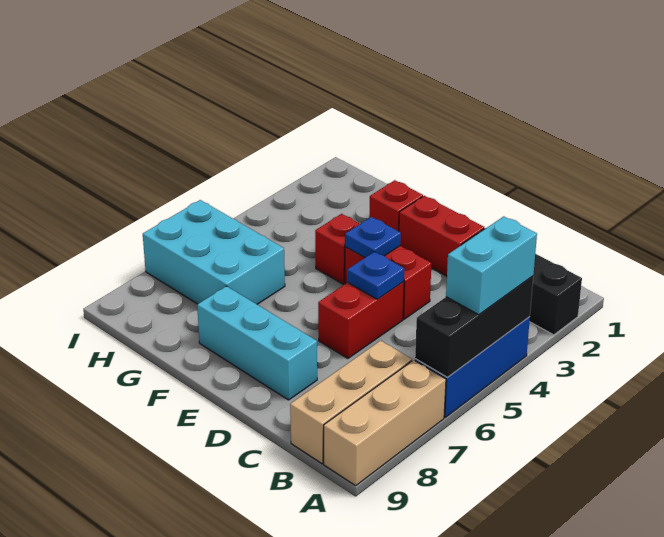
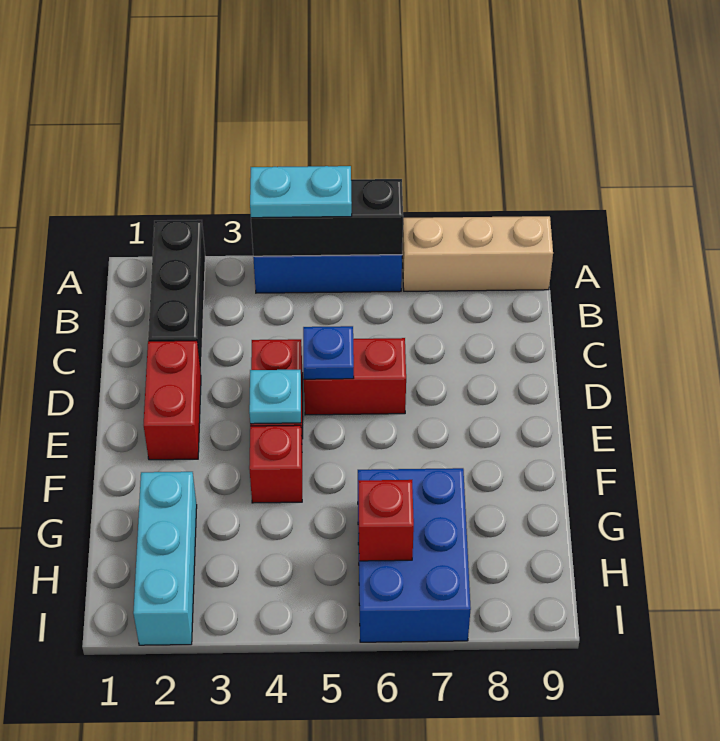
cyan brick A4:A5 level 3 -> cyan plate A4:A5 level 3
tan brick B7:B9 level 1 -> none
cyan brick D8:F8 level 1 -> cyan brick G2:I2 level 1
blue plate E4 level 2 -> cyan plate E4 level 2
red brick F2 level 1 -> red brick H6 level 2
cyan brick G6:I7 level 1 -> blue brick G6:I7 level 1

